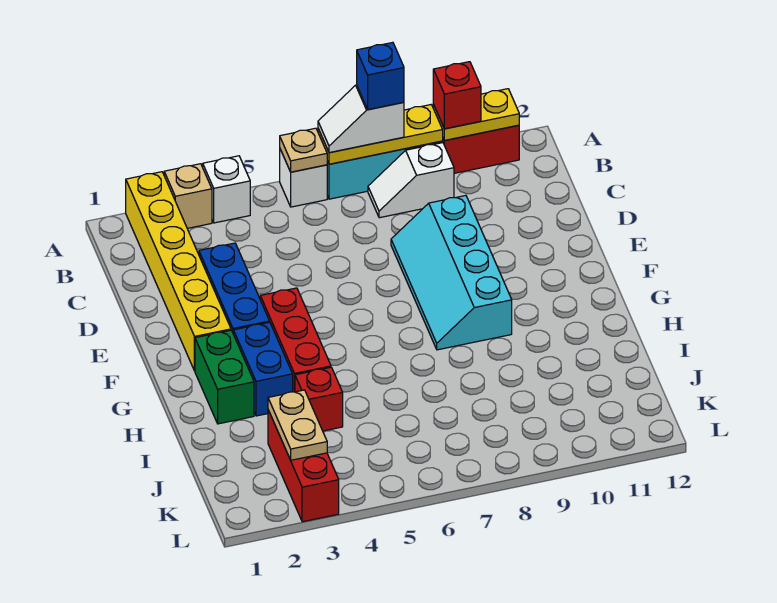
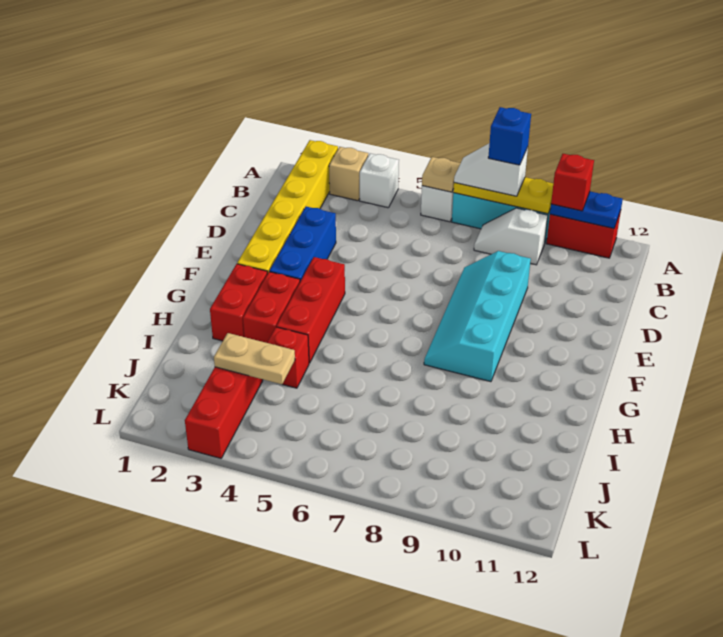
yellow plate A10:A11 level 2 -> blue plate A10:A11 level 2
green brick G2:H2 level 1 -> red brick G2:H2 level 1
blue brick G3:H3 level 1 -> red brick G3:H3 level 1
tan plate J3:K3 level 2 -> tan plate J3:J4 level 2

